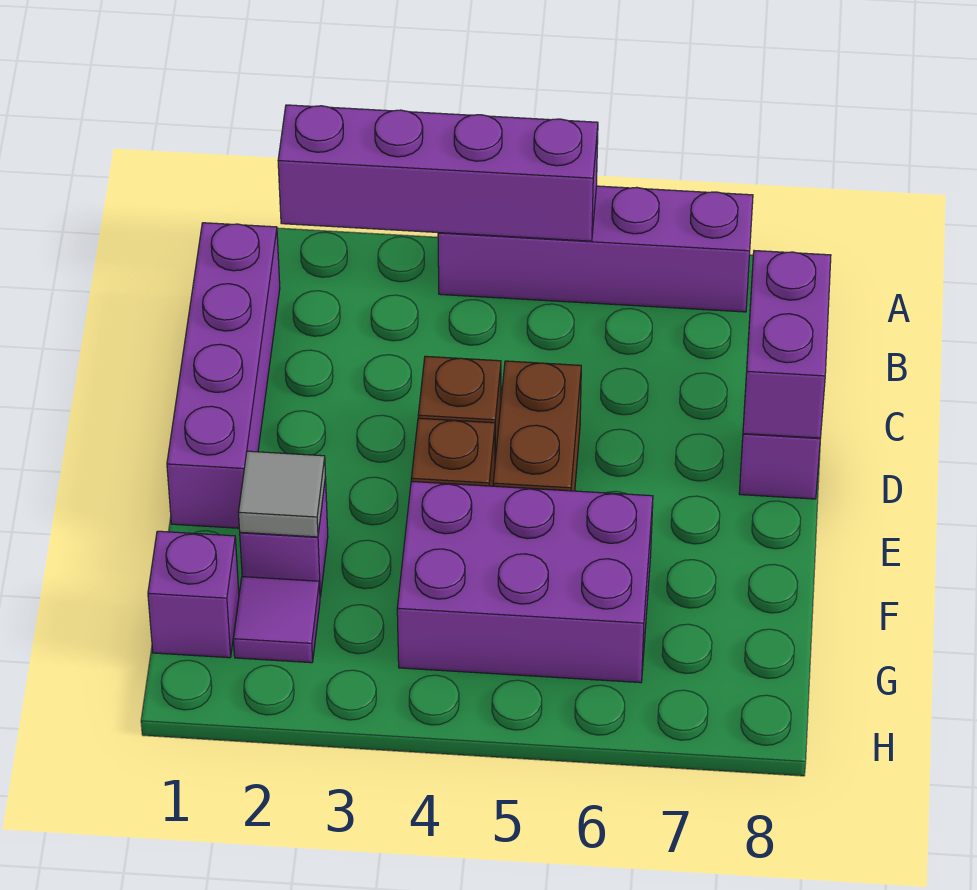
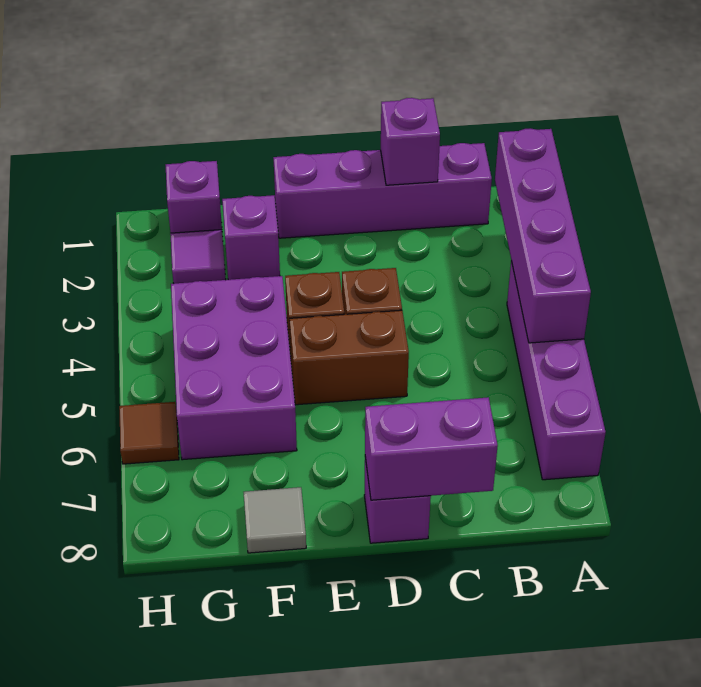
none -> purple brick C1 level 2
grey tile F2 level 2 -> grey tile F8 level 1
none -> brown tile H6 level 1

